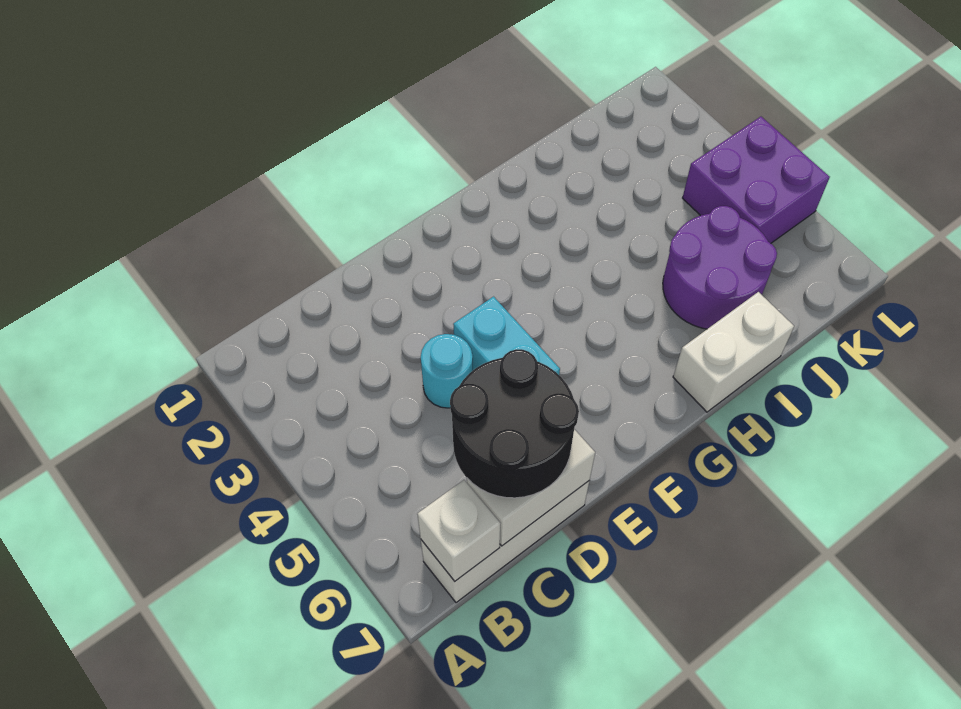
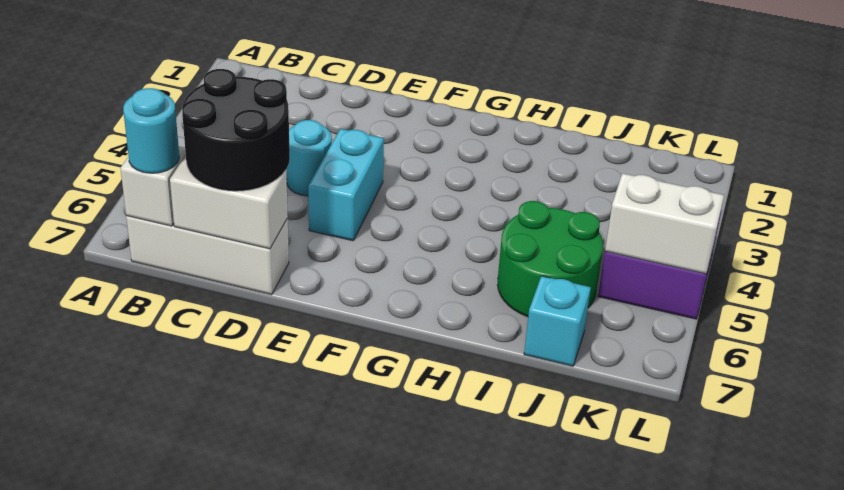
none -> cyan round brick B7 level 3
white brick H7:I7 level 1 -> white brick K5:L5 level 2
purple round brick I5:J6 level 1 -> green round brick I5:J6 level 1
none -> cyan brick J7 level 1

